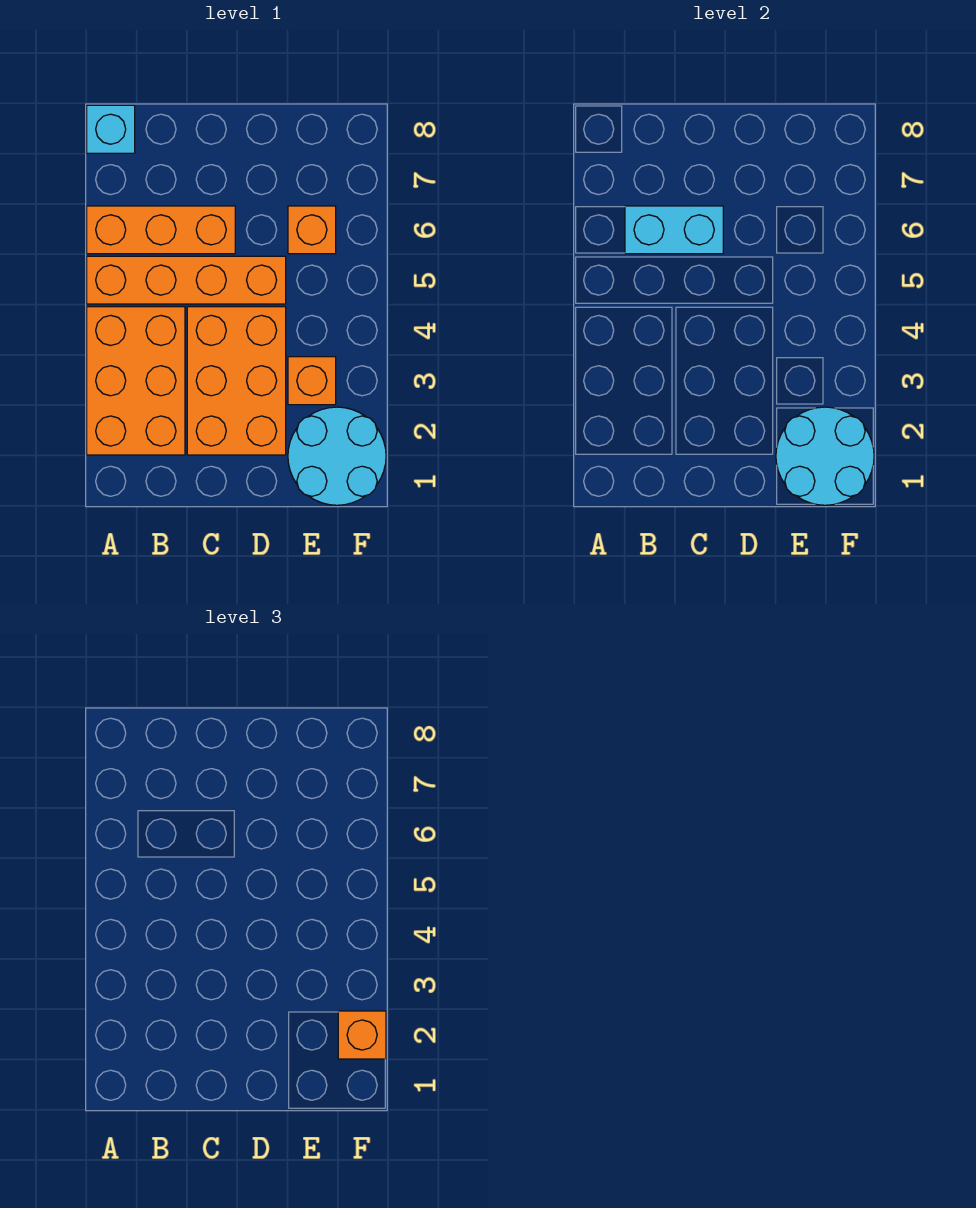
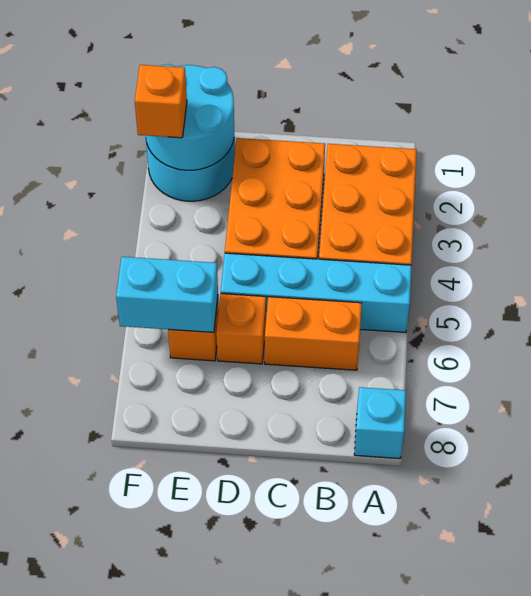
orange brick A5:D5 level 1 -> cyan brick A5:D5 level 1
orange brick A6:C6 level 1 -> orange brick B6:C6 level 1
cyan brick B6:C6 level 2 -> cyan brick E6:F6 level 2
orange brick E3 level 1 -> orange brick D6 level 1

